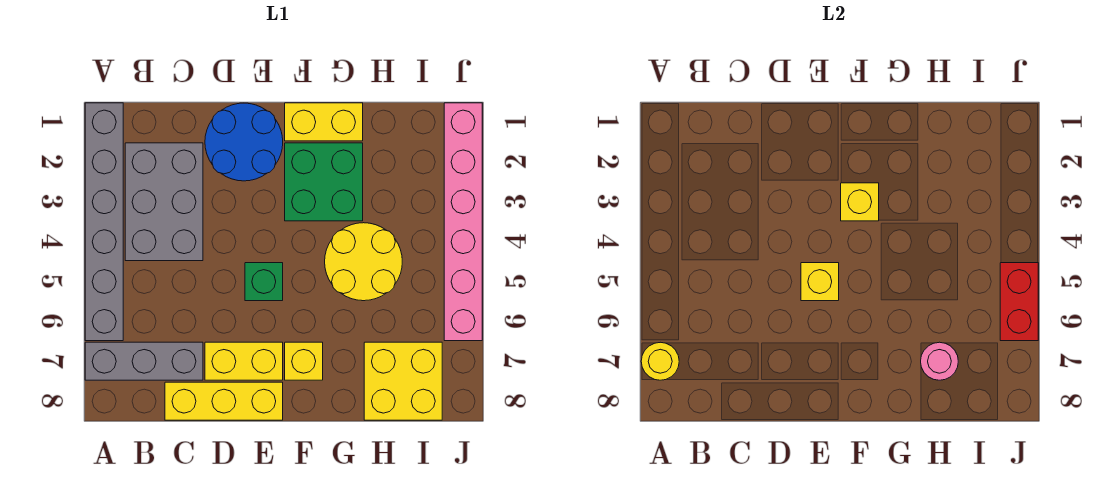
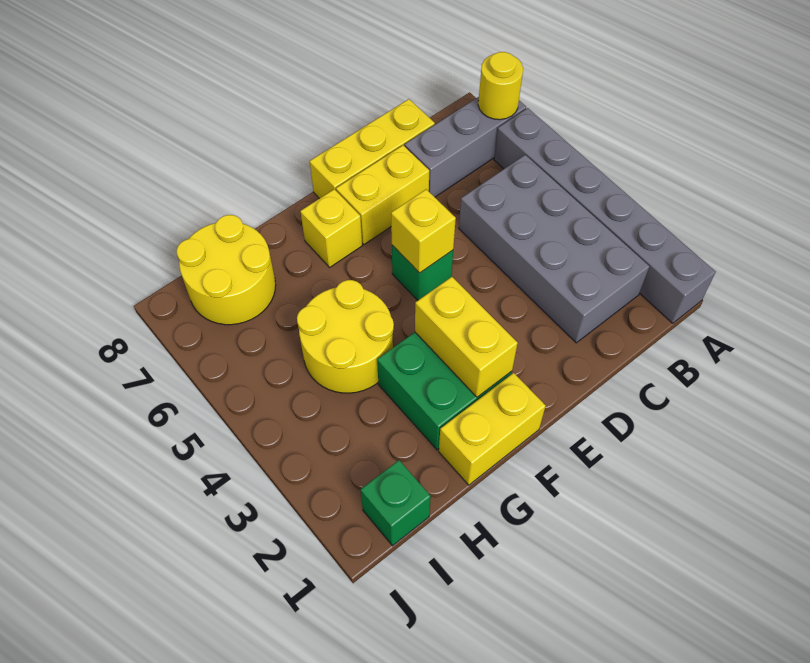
grey brick B2:C4 level 1 -> grey brick B2:C5 level 1
blue round brick D1:E2 level 1 -> none
yellow brick F3 level 2 -> yellow brick F2:F3 level 2
yellow brick H7:I8 level 1 -> yellow round brick H7:I8 level 1
pink round brick H7 level 2 -> none
none -> green brick I1 level 1
pink brick J1:J6 level 1 -> none
red brick J5:J6 level 2 -> none

